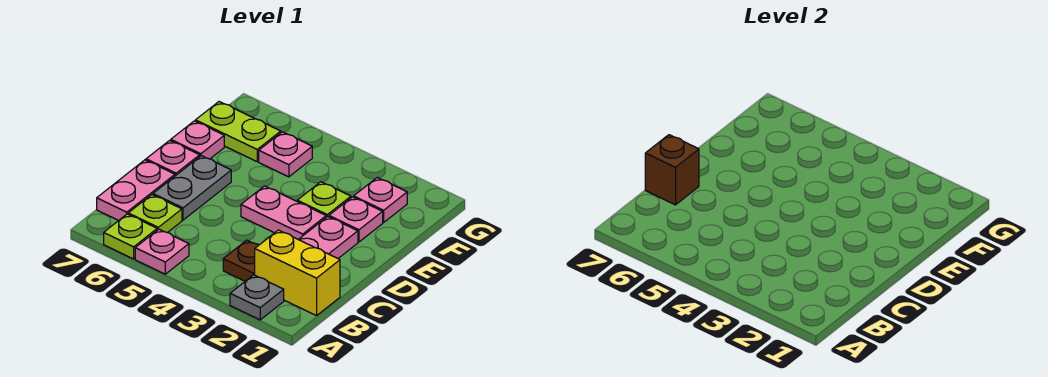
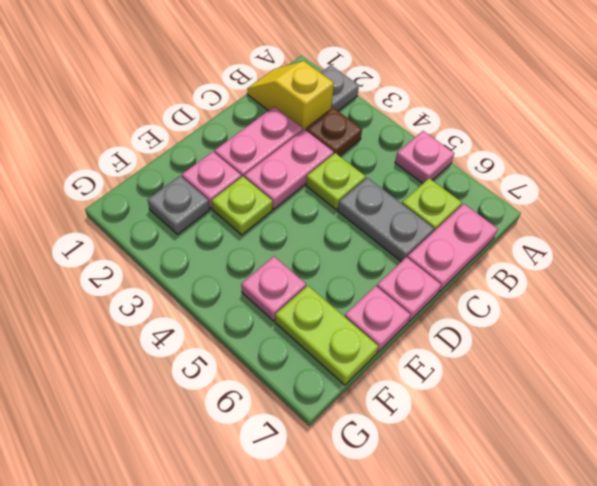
lime plate A6 level 1 -> lime plate C4 level 1
yellow brick B1:B2 level 1 -> yellow slope B1:B2 level 1 top 2
grey plate C6:D6 level 1 -> grey plate C5:C6 level 1
brown brick C7 level 2 -> none
pink plate D3:D4 level 1 -> pink plate C3:D3 level 1
pink plate F2 level 1 -> grey plate F2 level 1

